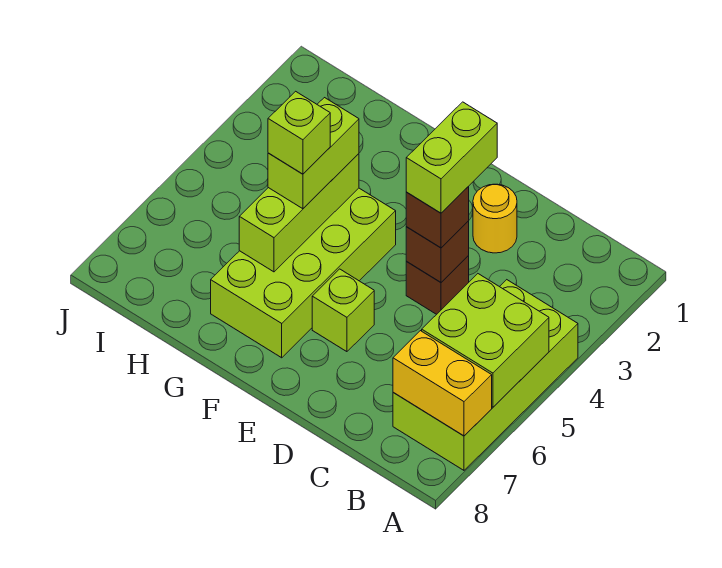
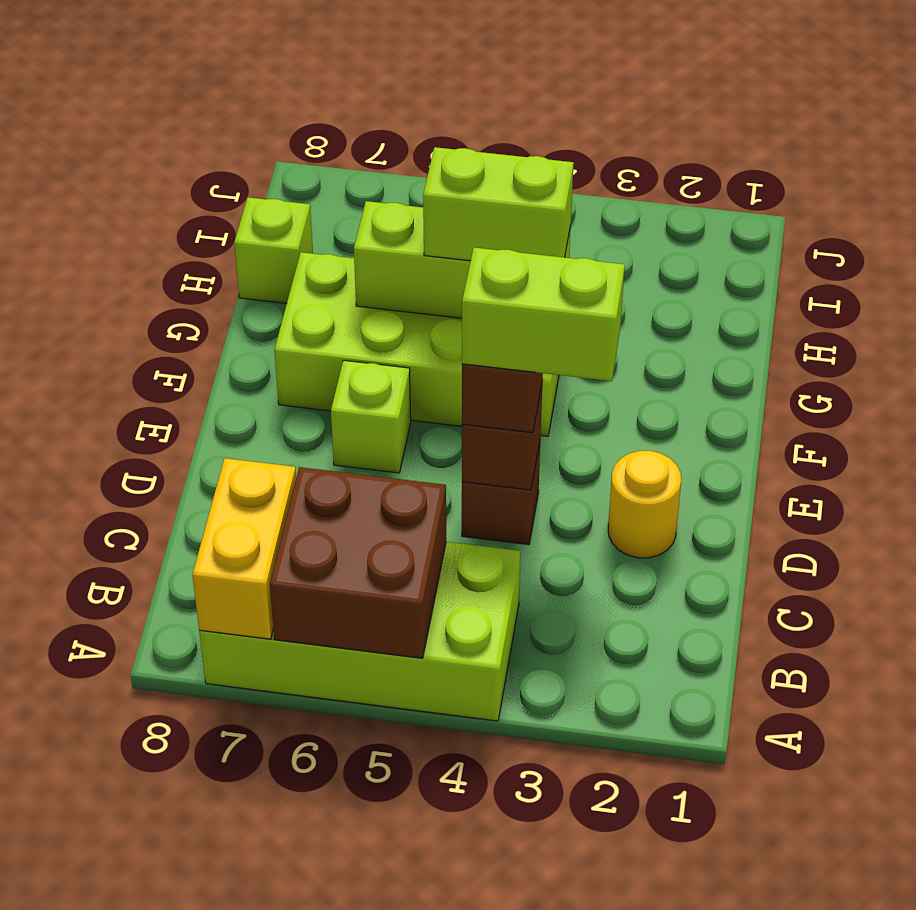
lime brick A5:B6 level 2 -> brown brick A5:B6 level 2
lime brick G5 level 4 -> lime brick H8 level 1

